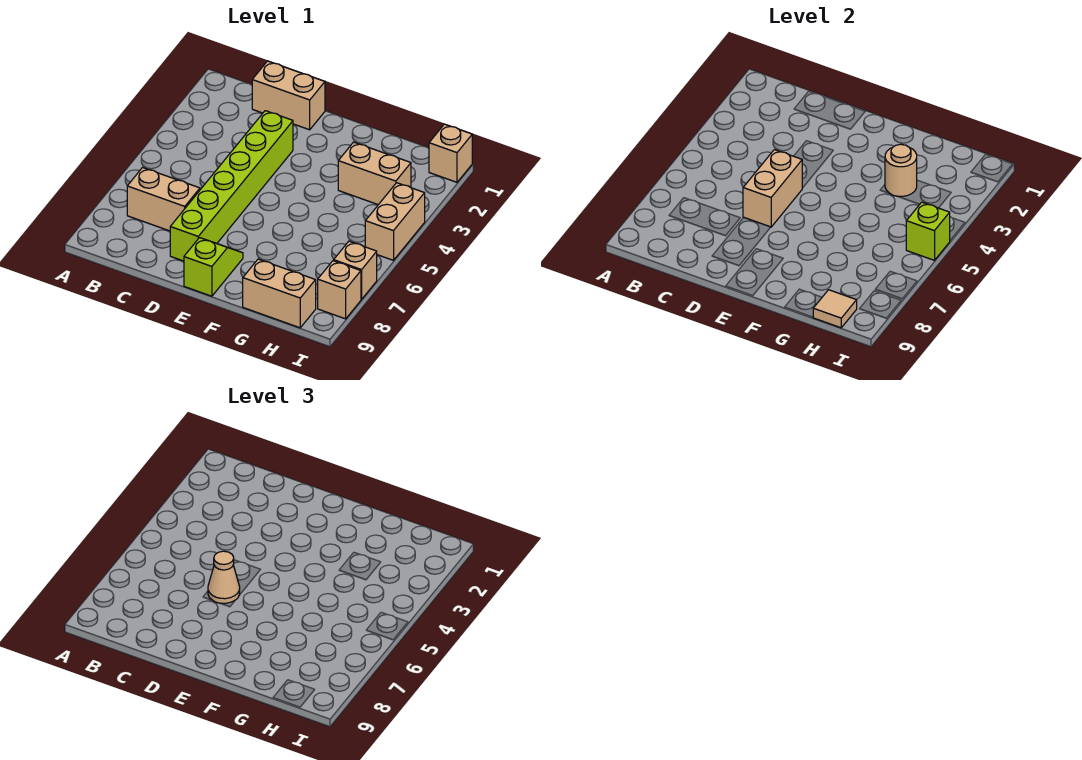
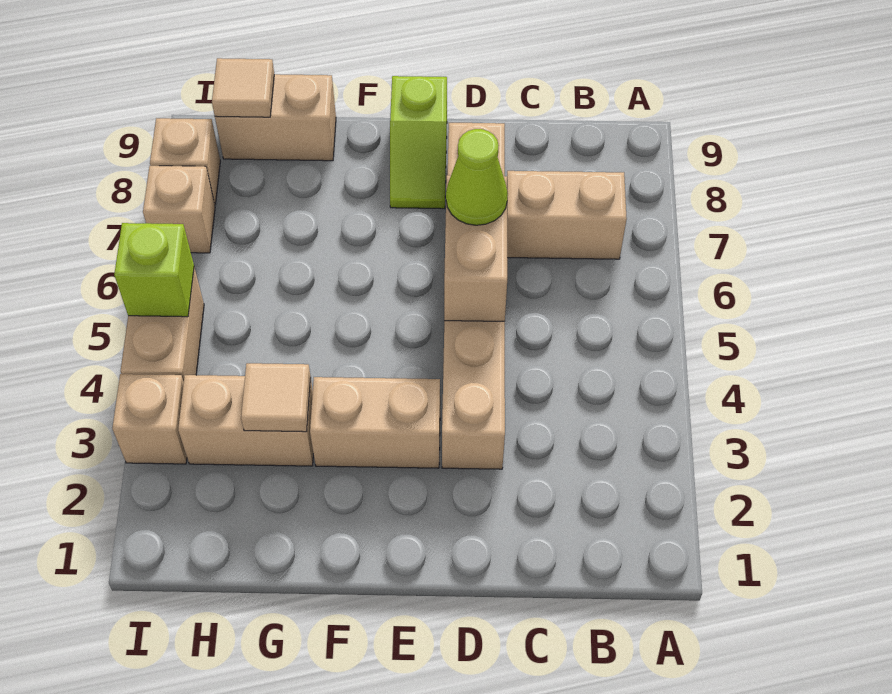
tan brick C1:D1 level 1 -> tan brick E3:F3 level 1
lime brick D3:D8 level 1 -> tan brick D3:D8 level 1
tan cone D6 level 3 -> lime cone D6 level 3
tan round brick G3 level 2 -> tan tile G3 level 2
tan brick I1 level 1 -> tan brick I3 level 1

